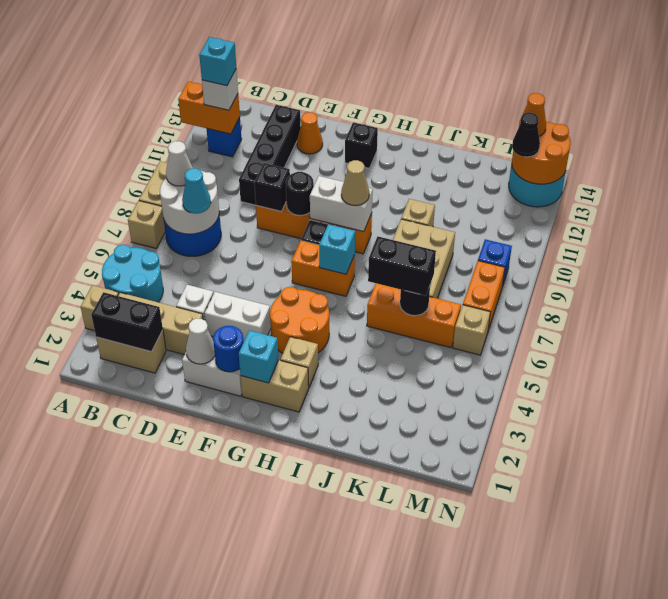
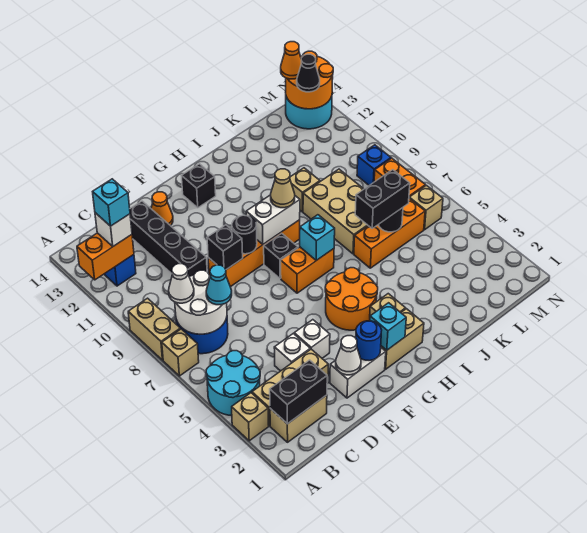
white brick E4:F4 level 1 -> white brick E4 level 1

